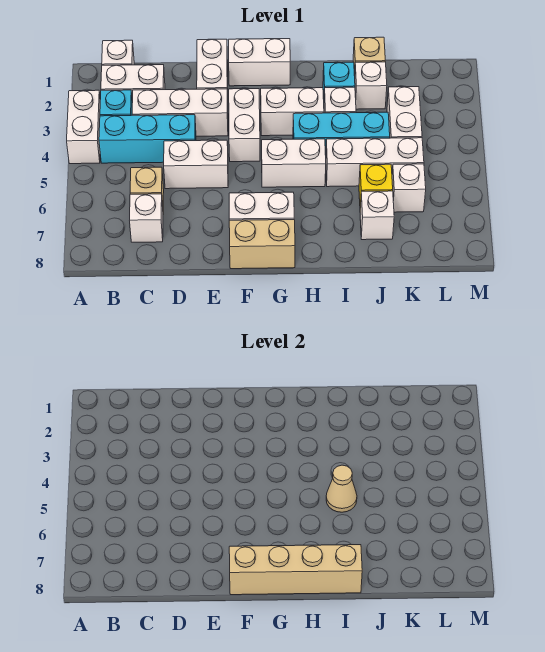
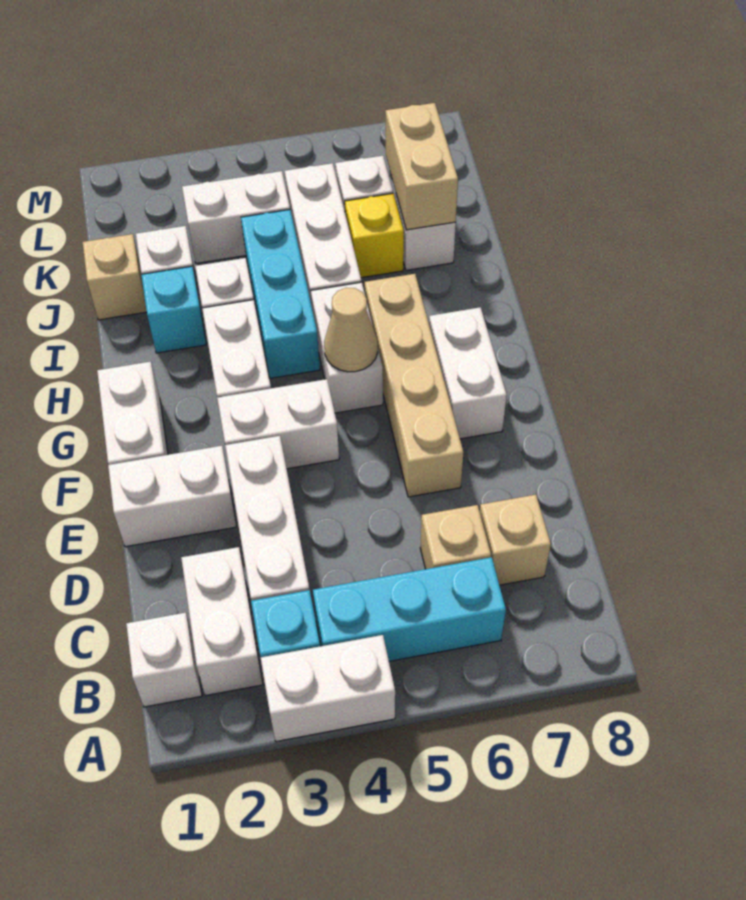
cyan brick B4:D4 level 1 -> cyan brick B4:B6 level 1
white brick C7 level 1 -> tan brick C7 level 1
white brick D5:E5 level 1 -> none
tan brick F8:G8 level 1 -> tan brick J7:K7 level 2
tan brick F8:I8 level 2 -> tan brick E6:H6 level 1
tan cone I5 level 2 -> tan cone G5 level 2

